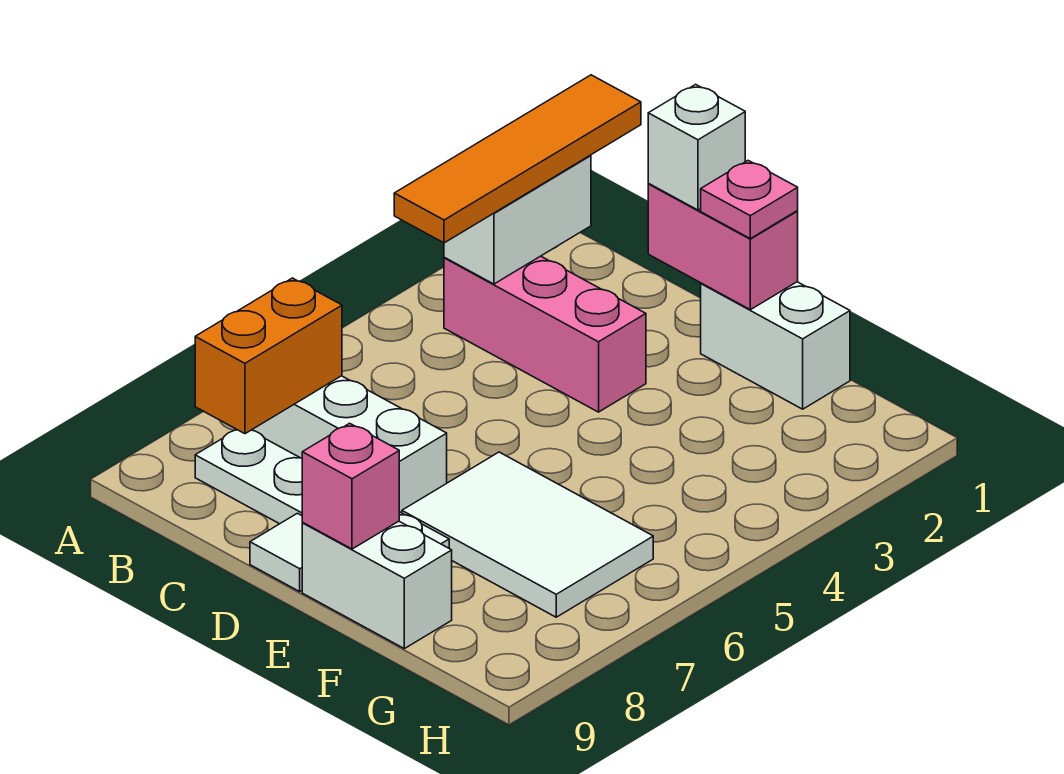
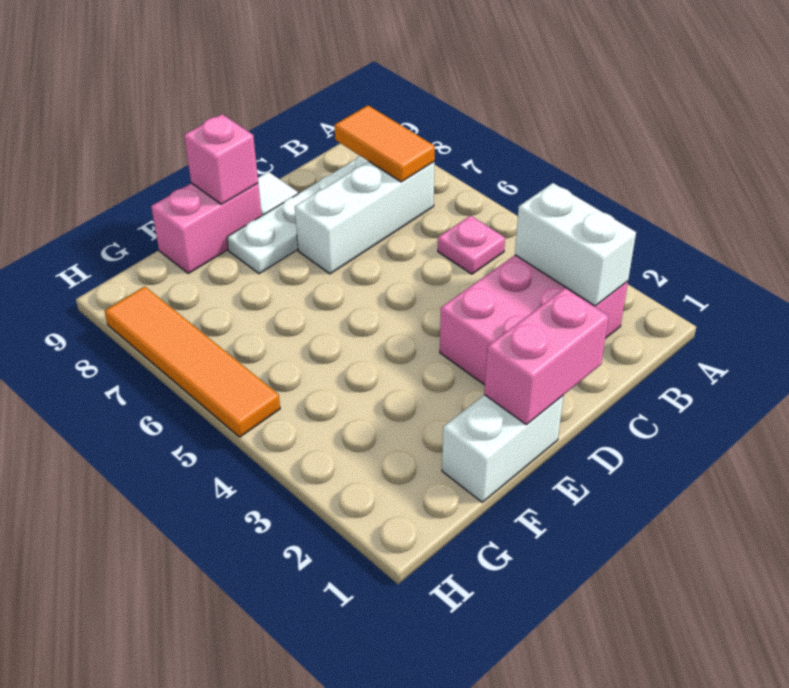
orange tile B1:B4 level 3 -> orange tile H5:H8 level 1
pink brick B3:D3 level 1 -> pink brick B2:D3 level 1
orange brick B7:B8 level 2 -> orange tile B7:B8 level 2
white brick D1 level 3 -> none
pink plate E1 level 3 -> pink plate B5 level 1
white tile E6:G7 level 1 -> none
white brick E9:F9 level 1 -> pink brick E9:F9 level 1

